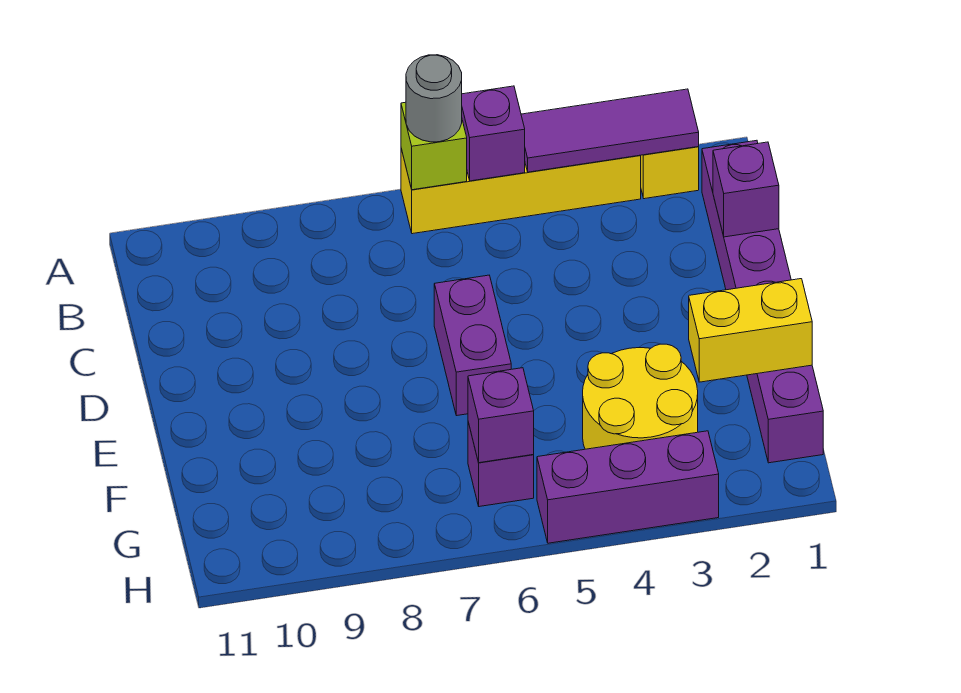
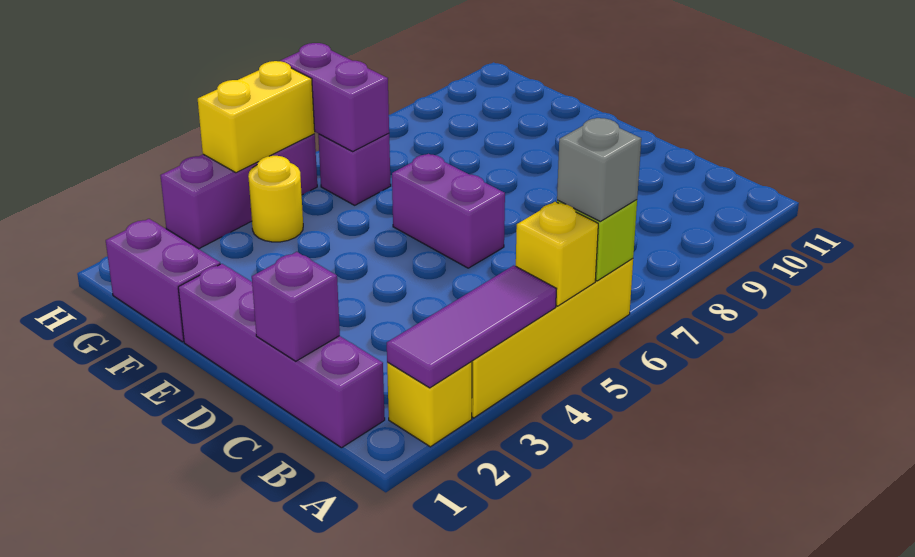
purple brick A5 level 2 -> yellow brick A5 level 2
grey round brick A6 level 3 -> grey brick A6 level 3
yellow brick F1:F2 level 2 -> yellow brick H4:H5 level 2
yellow round brick F3:G4 level 1 -> yellow round brick G4 level 1
purple brick G6 level 2 -> purple brick G6:H6 level 2

